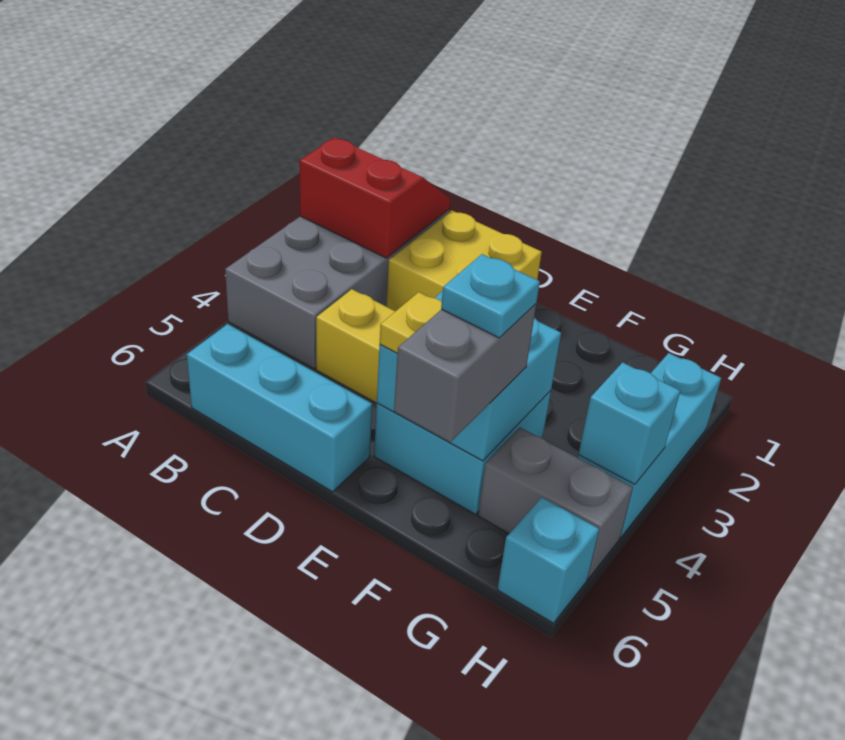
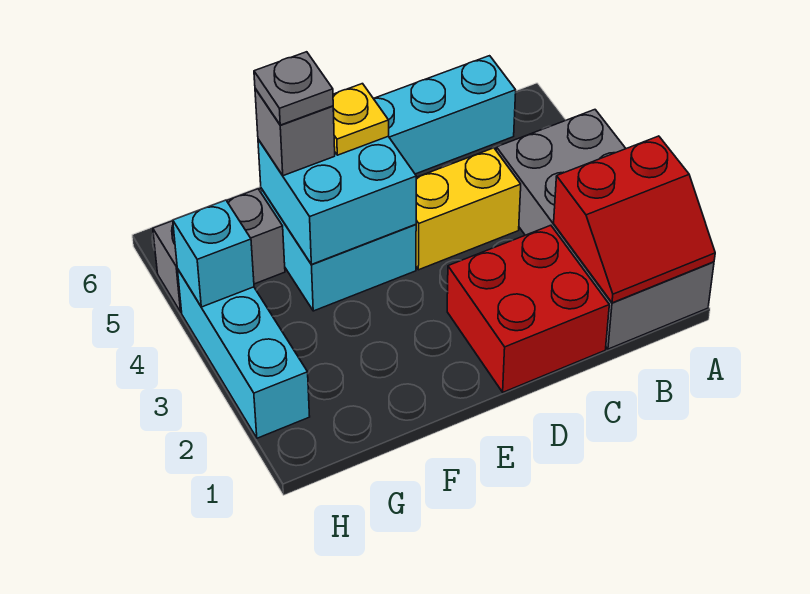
yellow brick C1:D2 level 1 -> red brick C1:D2 level 1
grey brick F5:F6 level 3 -> grey brick F5 level 3
cyan plate F5 level 4 -> grey plate F5 level 4
cyan brick H6 level 1 -> none

